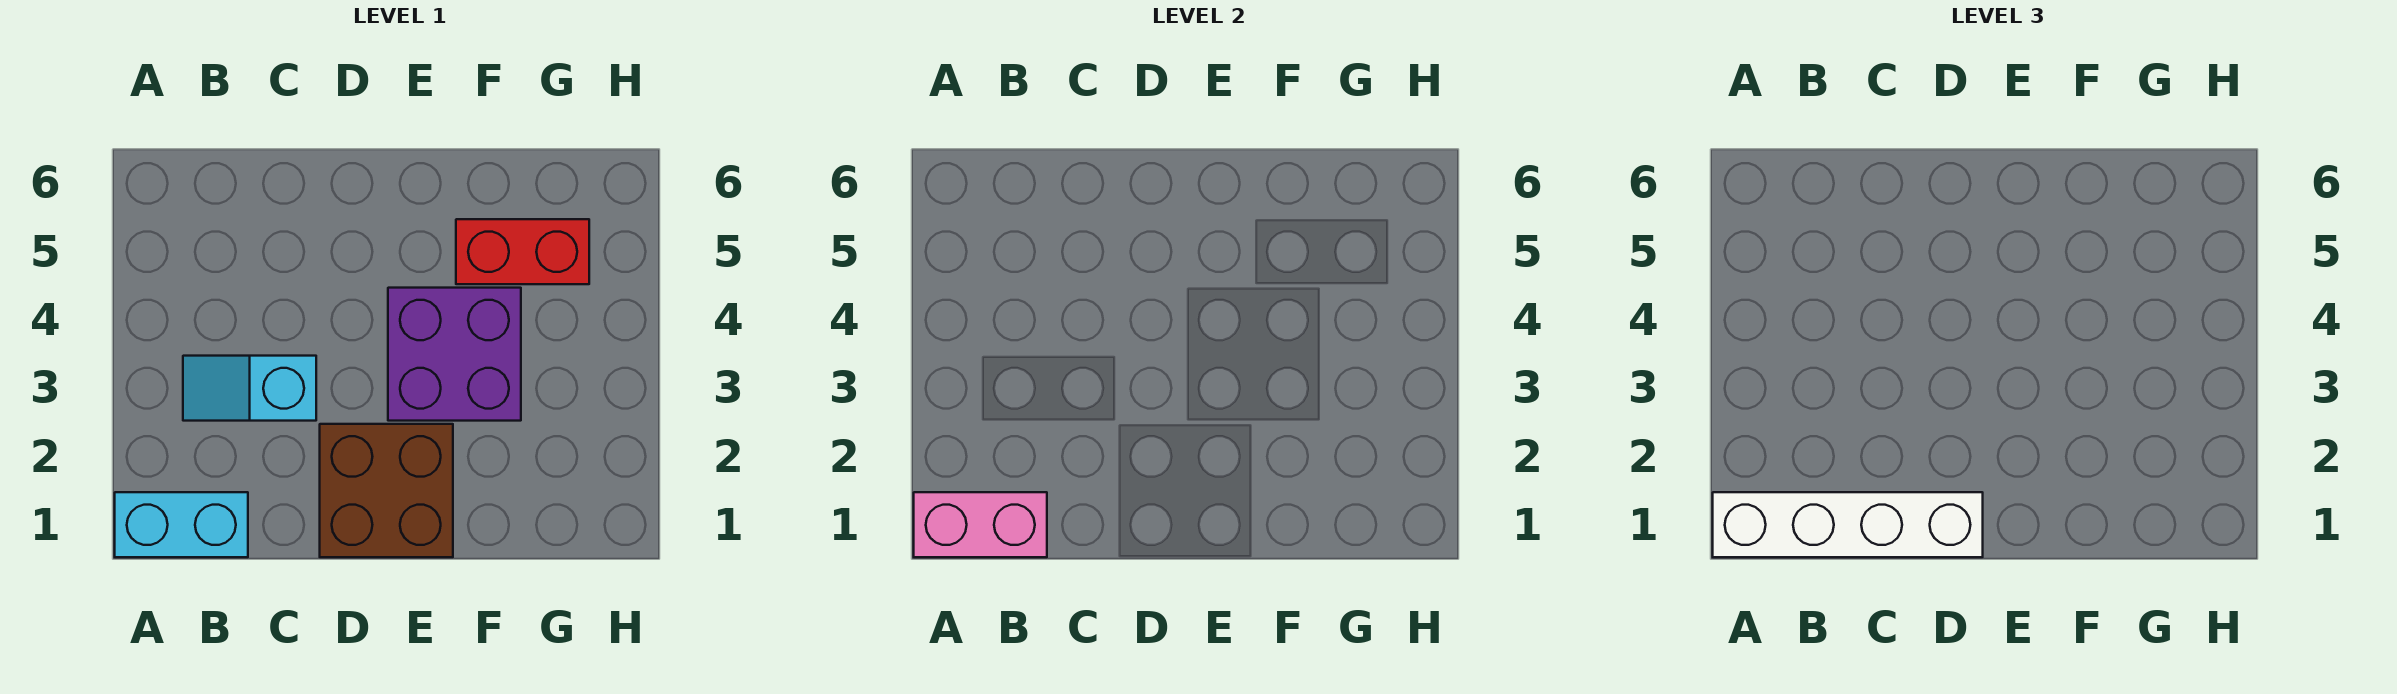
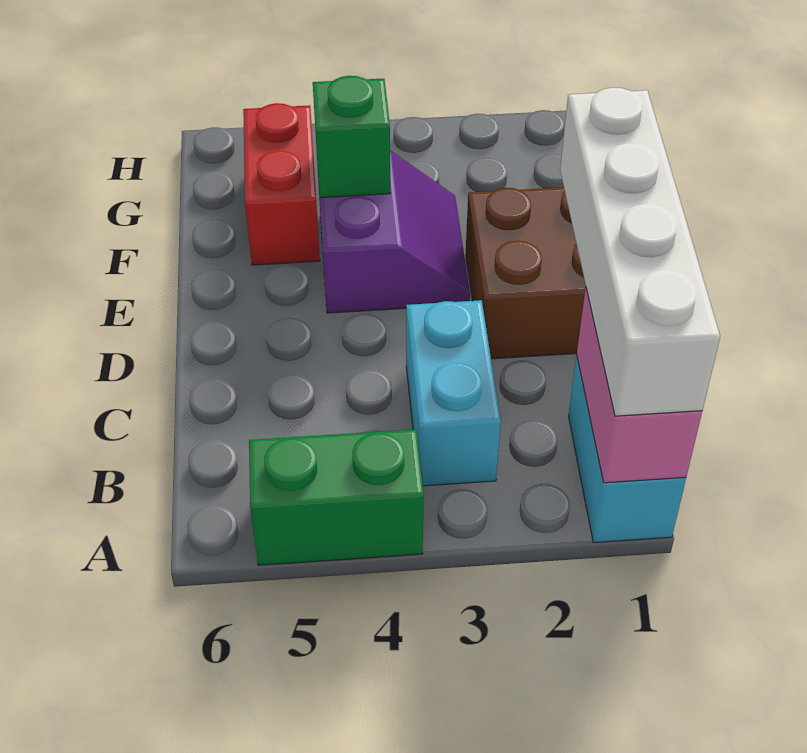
none -> green brick A4:A5 level 1
cyan slope B3:C3 level 1 top C -> cyan brick B3:C3 level 1
purple brick E3:F4 level 1 -> purple slope E3:F4 level 1 top 4
none -> green brick F4 level 2

